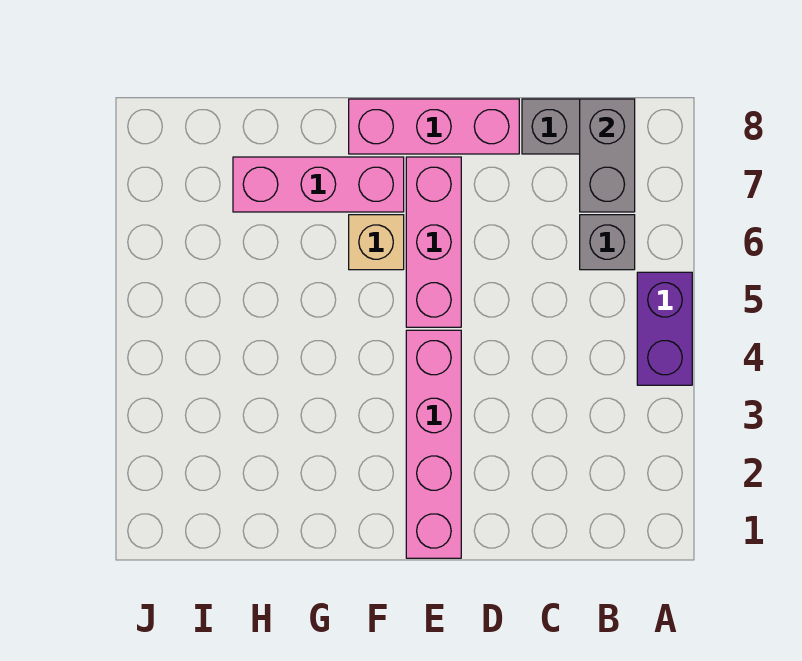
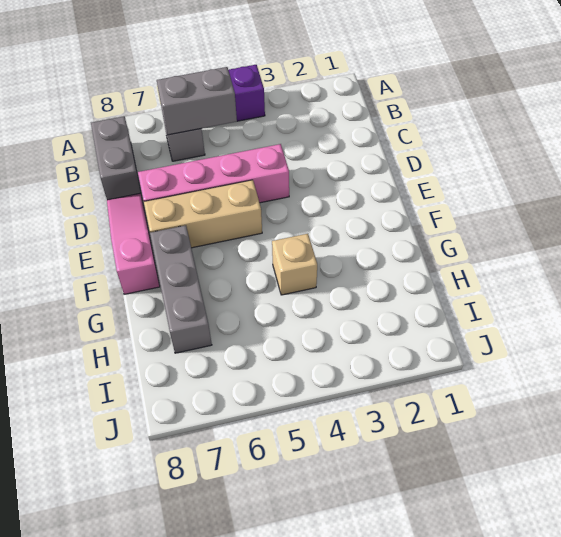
grey brick B7:B8 level 2 -> grey brick B5:B6 level 2
pink brick D8:F8 level 1 -> pink slope D8:F8 level 1 top F
pink brick E1:E4 level 1 -> pink brick D4:D7 level 1
pink brick E5:E7 level 1 -> tan brick E5:E7 level 1
tan brick F6 level 1 -> tan brick G4 level 1
pink brick F7:H7 level 1 -> grey brick F7:H7 level 1

